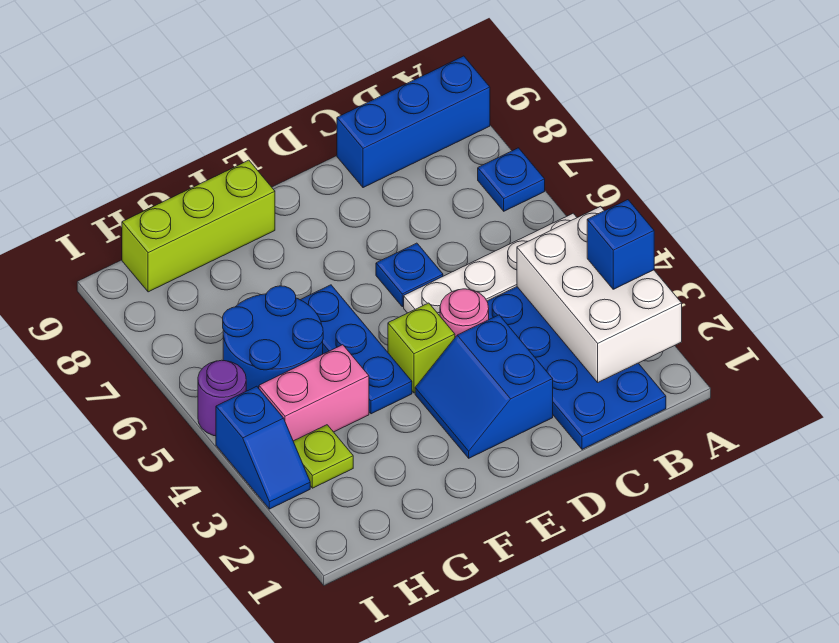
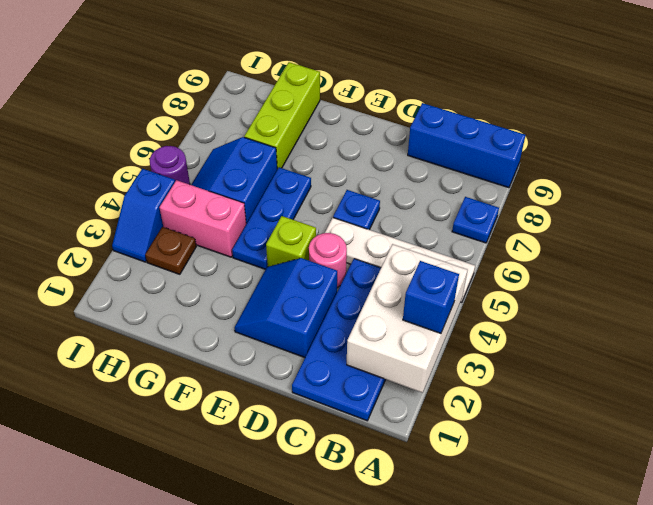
lime brick F9:H9 level 1 -> lime brick G7:G9 level 1
blue round brick G5:H6 level 1 -> blue slope G5:H6 level 1 top G
lime plate H3 level 1 -> brown plate H3 level 1

